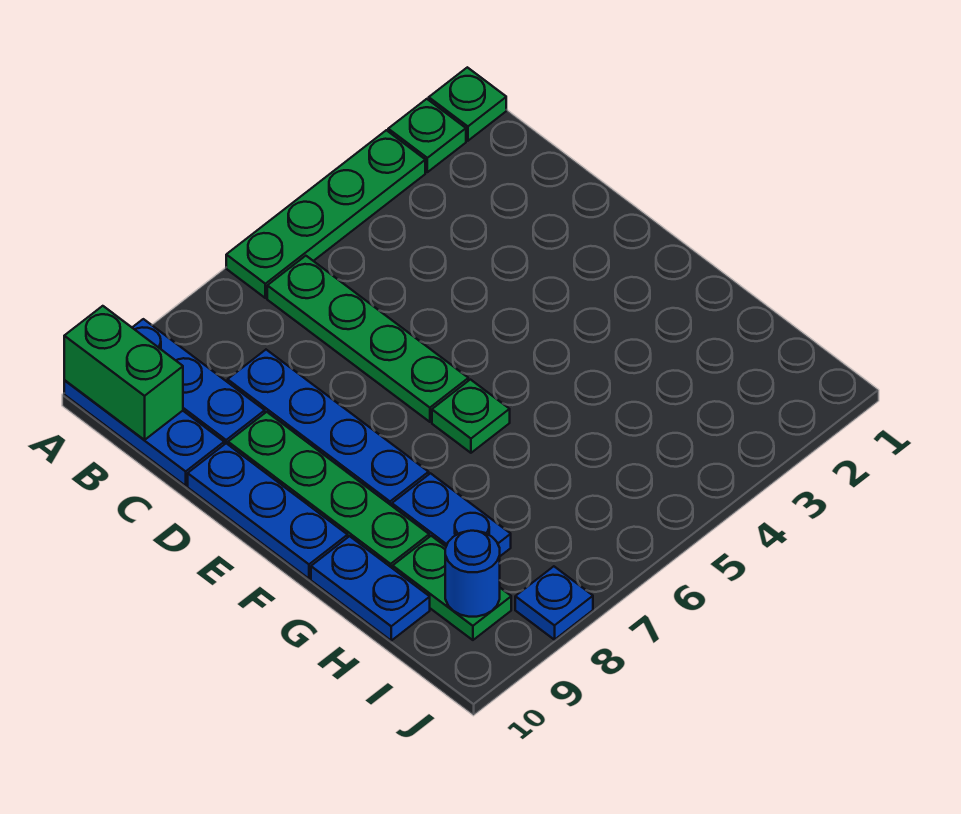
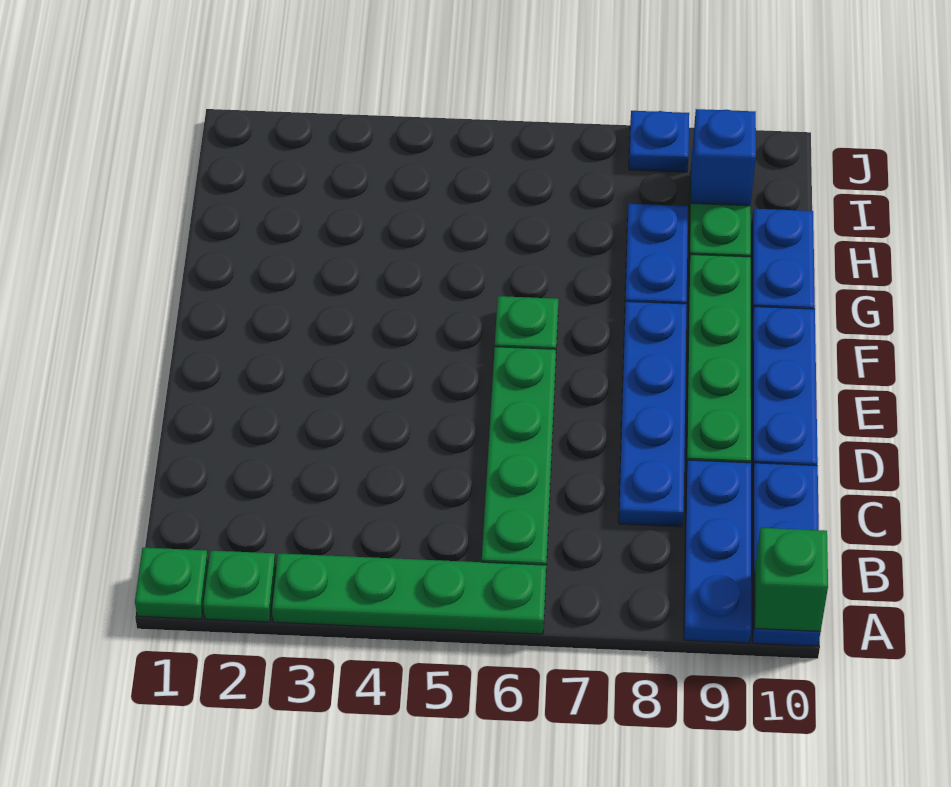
green brick A10:B10 level 2 -> green brick A10 level 2
blue round brick I9 level 2 -> blue brick I9 level 2

